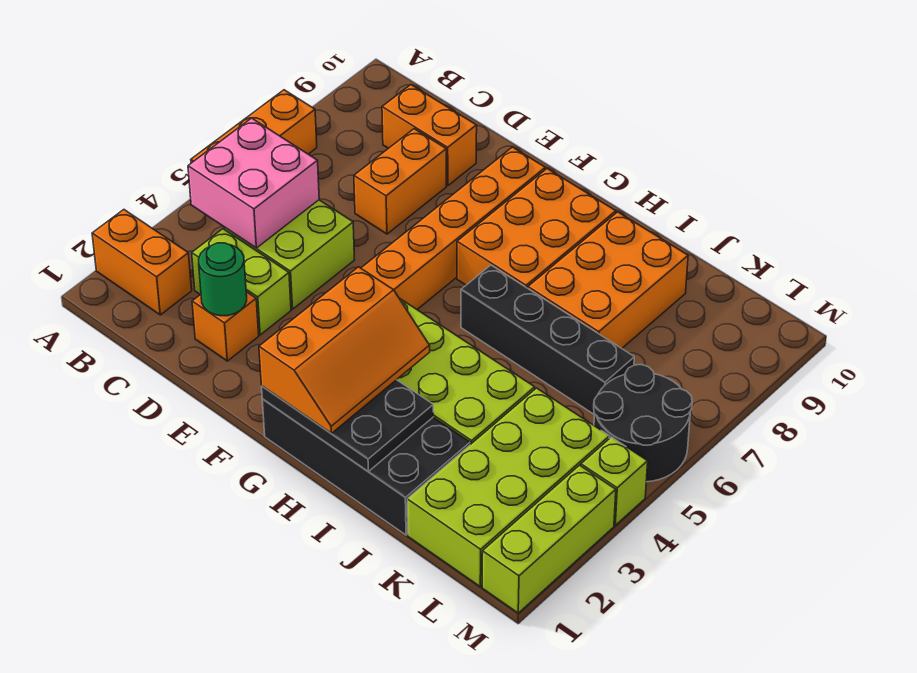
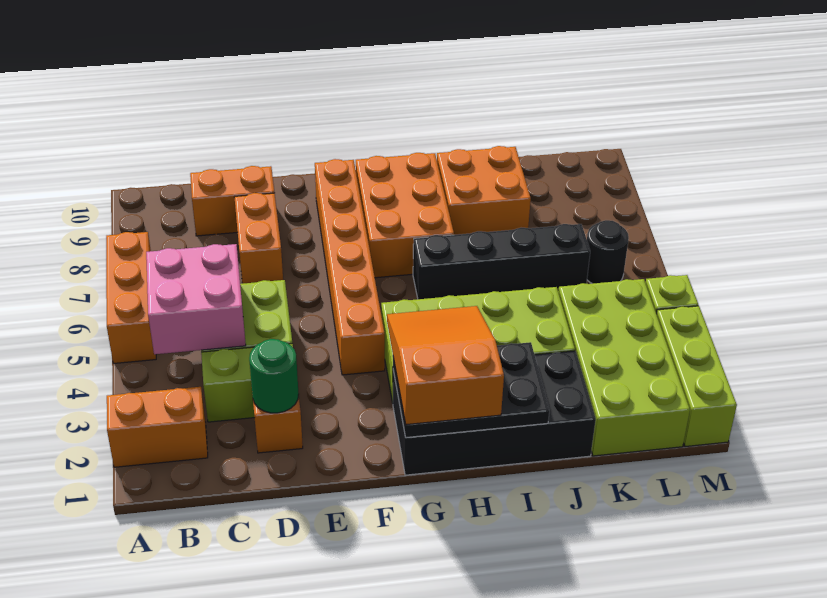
orange slope G1:H3 level 3 top G -> orange slope G1:H3 level 3 top 1
orange brick I7:J9 level 1 -> orange brick I8:J9 level 1
black round brick L5:M6 level 1 -> black round brick L6 level 1

